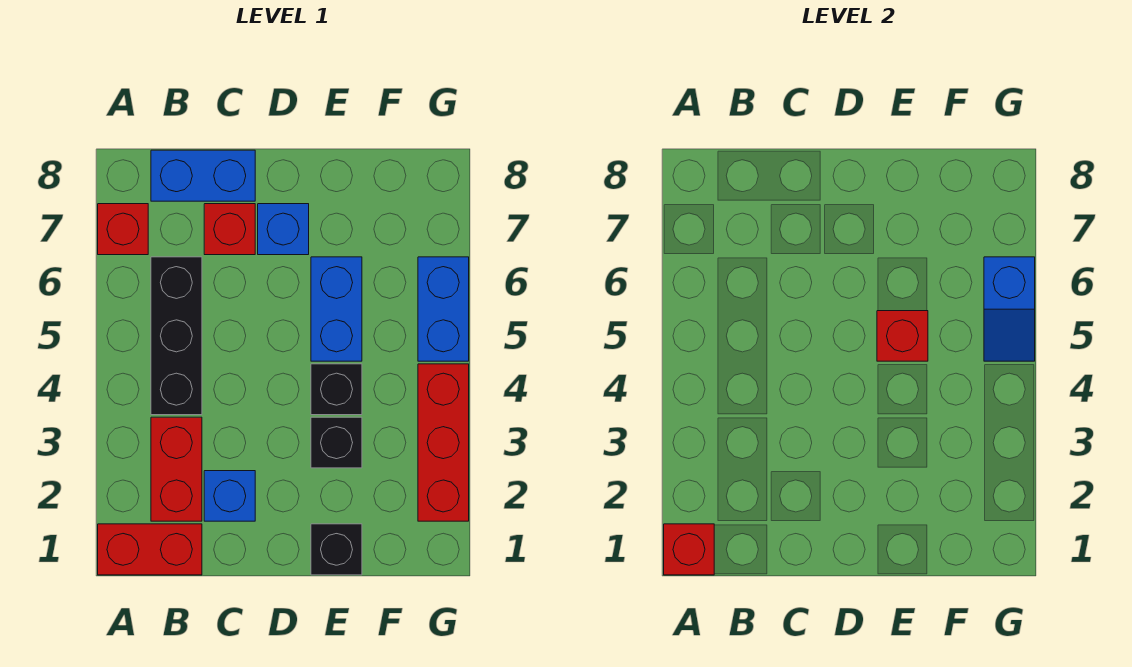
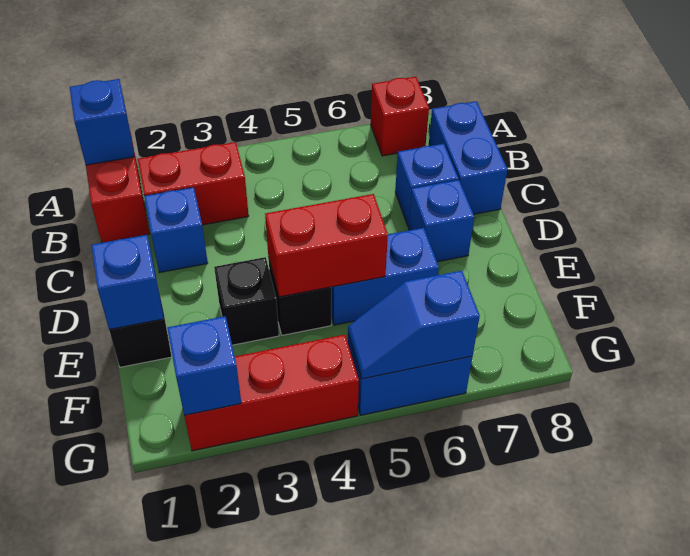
red brick A1 level 2 -> blue brick A1 level 2
black brick B4:B6 level 1 -> none
red brick C7 level 1 -> blue brick C7 level 1
none -> blue brick E1 level 2
red brick E5 level 2 -> red brick E4:E5 level 2
none -> blue brick G2 level 2

